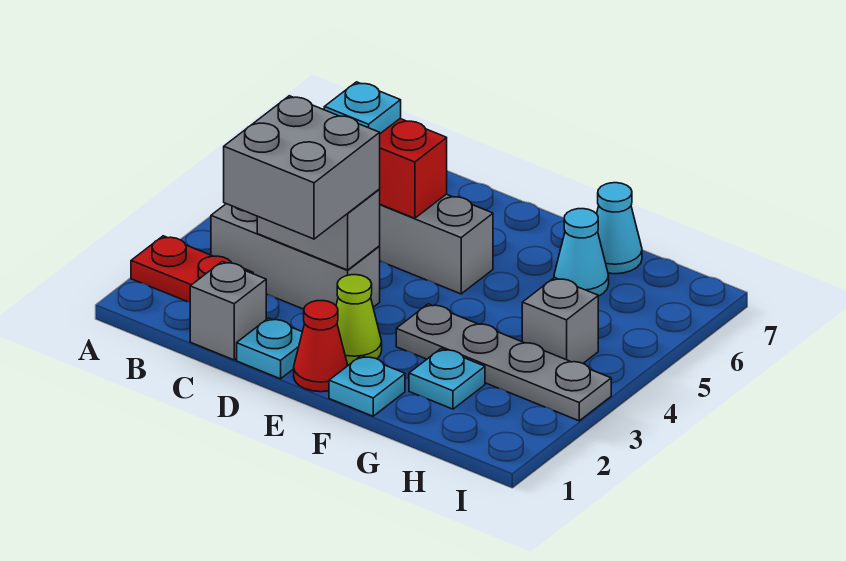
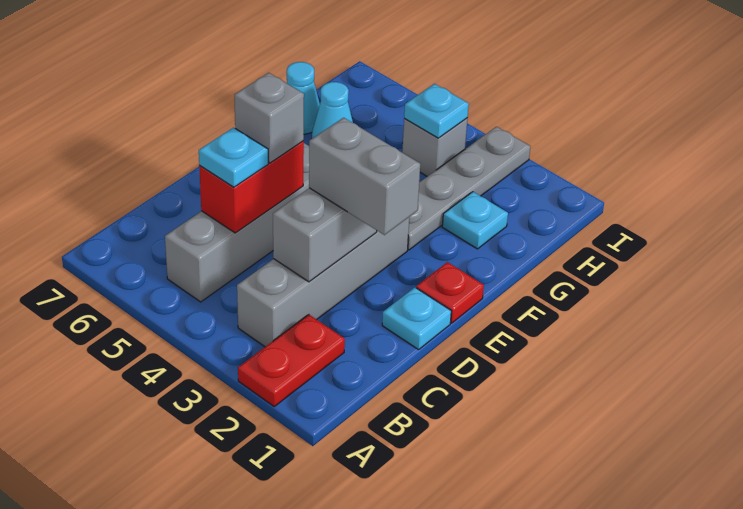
grey brick B3:D3 level 1 -> grey brick B3:E3 level 1
grey brick C1 level 1 -> grey brick D5 level 3
grey brick C2:D3 level 3 -> grey brick D2:D3 level 3
red cone E1 level 1 -> red plate E1 level 1
lime cone E2 level 1 -> none
cyan plate F1 level 1 -> cyan plate H4 level 2

